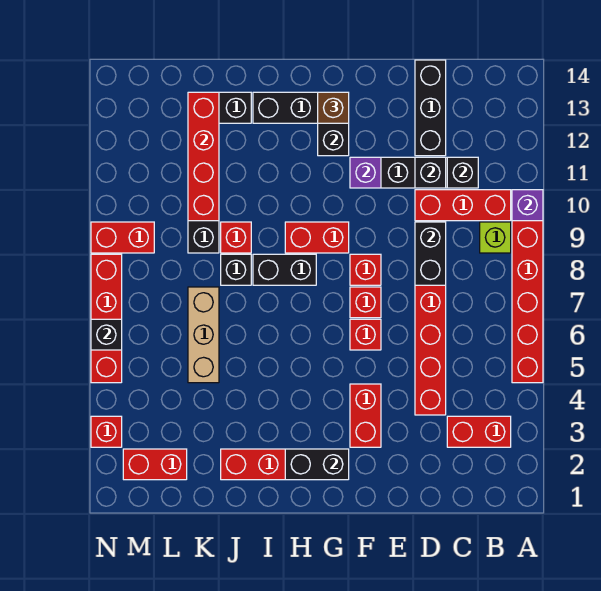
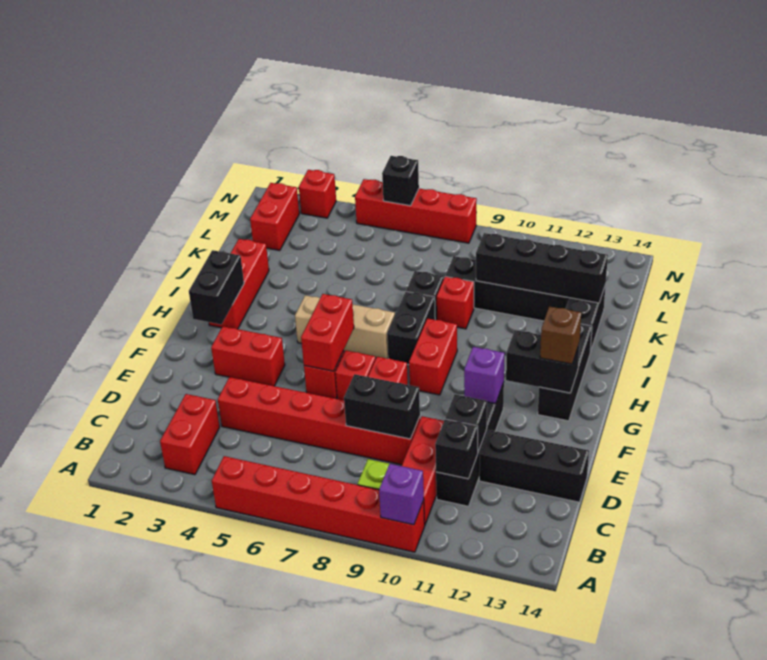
tan brick K5:K7 level 1 -> tan brick H5:H7 level 1
red brick K10:K13 level 2 -> black brick K10:K13 level 2
red brick M9:N9 level 1 -> red brick F6:G6 level 2

